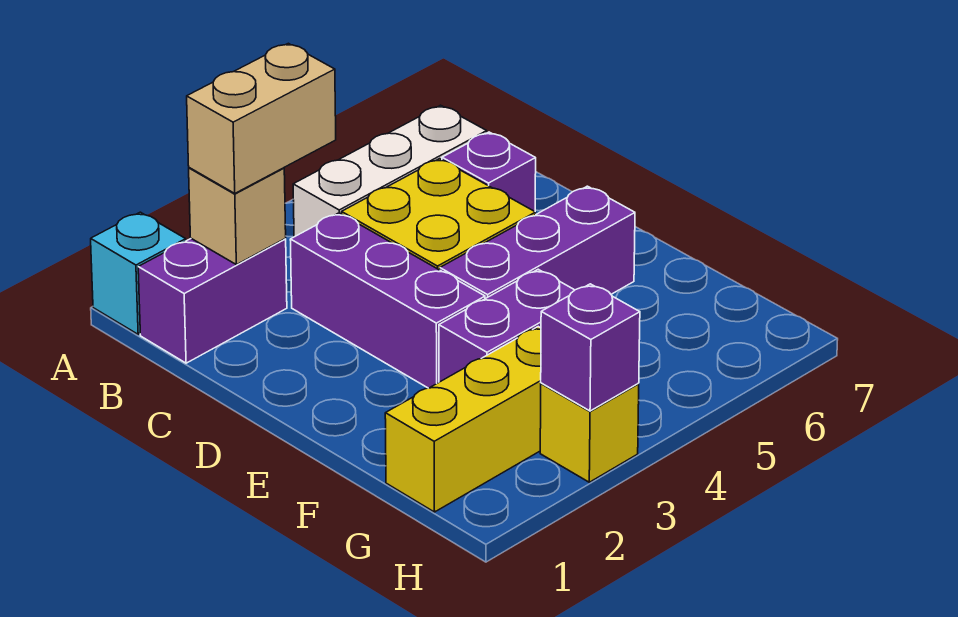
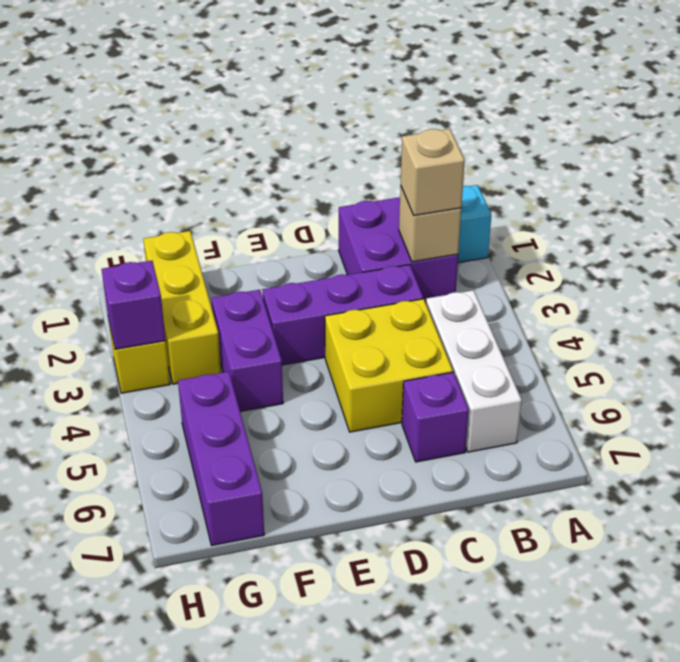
purple brick B1:B2 level 1 -> purple brick B1:C2 level 1
tan brick B2:B3 level 3 -> tan brick B2 level 3
purple brick E4:E6 level 1 -> purple brick G5:G7 level 1

